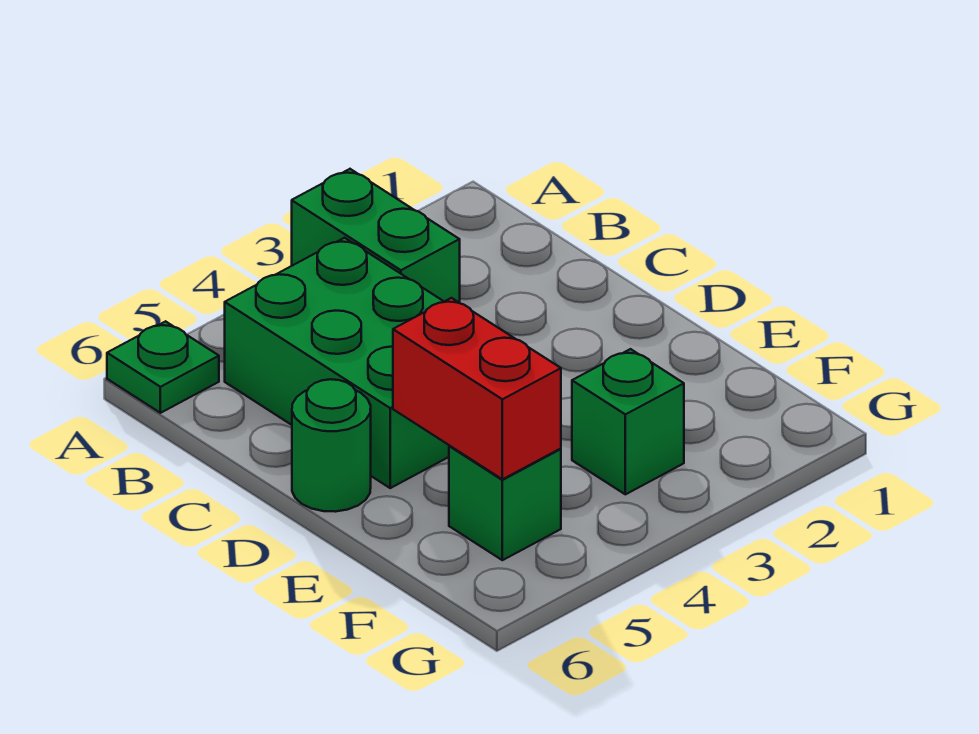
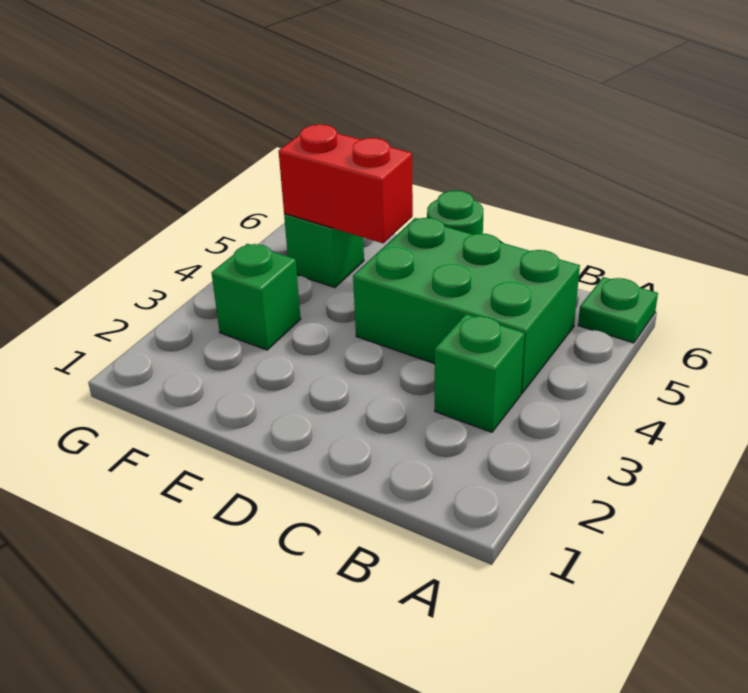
green brick A3:B3 level 1 -> green brick B3 level 1

